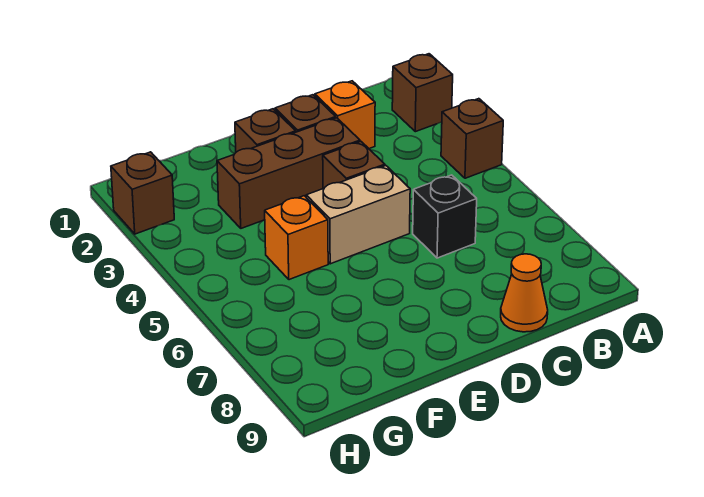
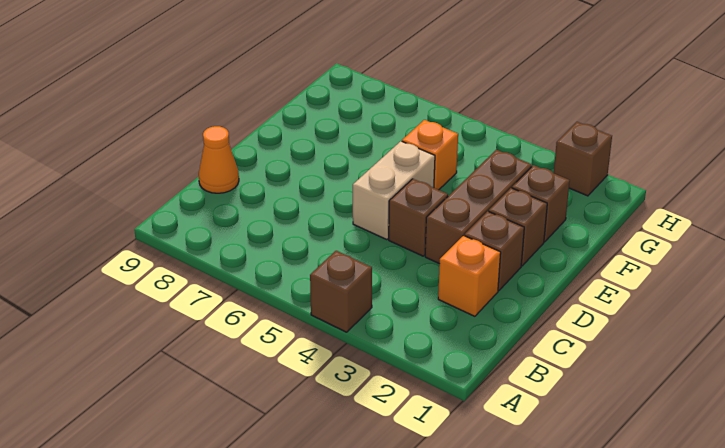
brown brick A2 level 1 -> brown brick F2 level 1
black brick C6 level 1 -> none

